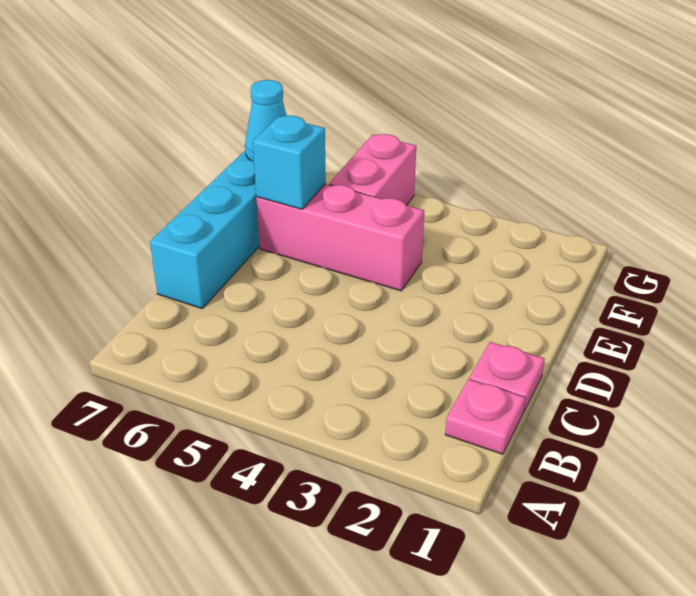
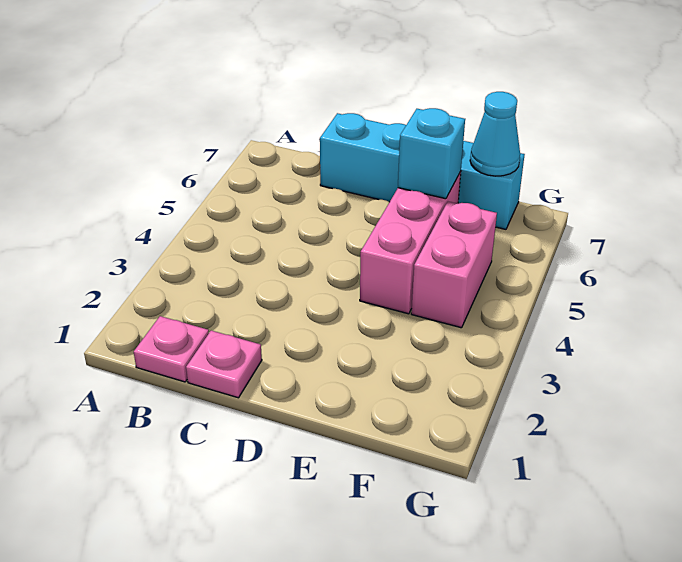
pink brick F5:G5 level 1 -> pink brick F4:F5 level 1

